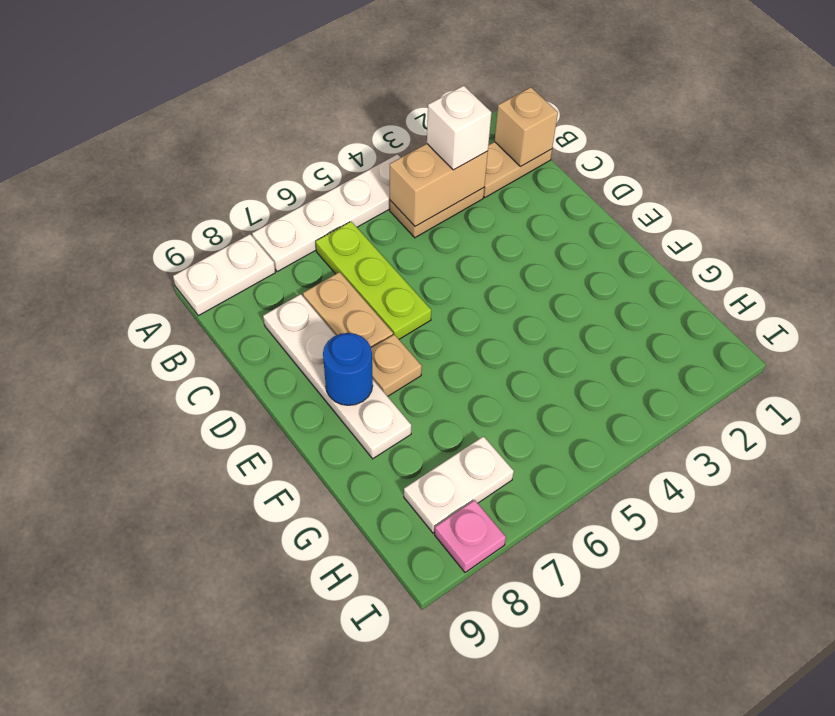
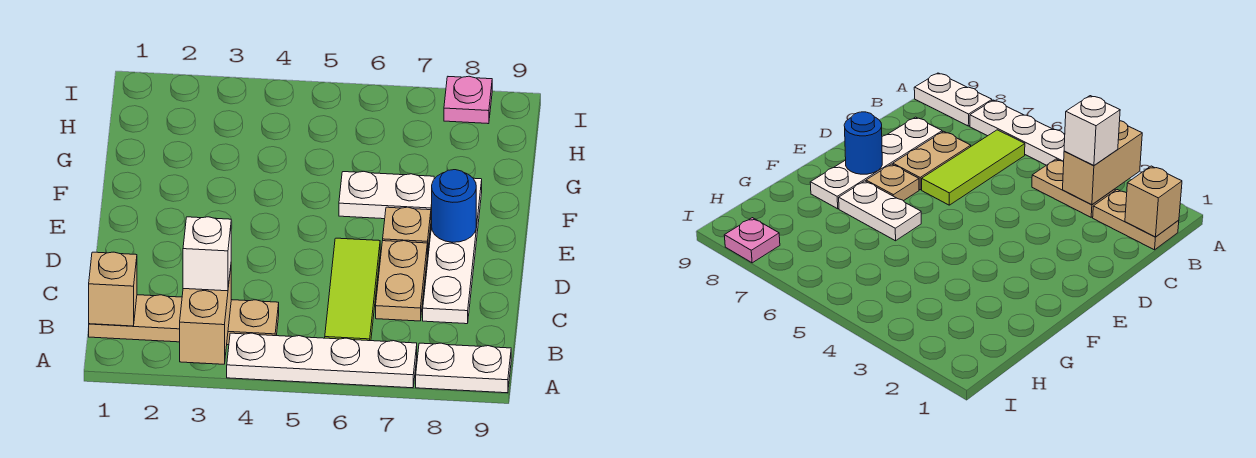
tan brick B3:B4 level 2 -> tan brick A3:B3 level 2
lime plate B6:D6 level 1 -> lime tile B6:D6 level 1
white plate H7:H8 level 1 -> white plate F6:F7 level 1

